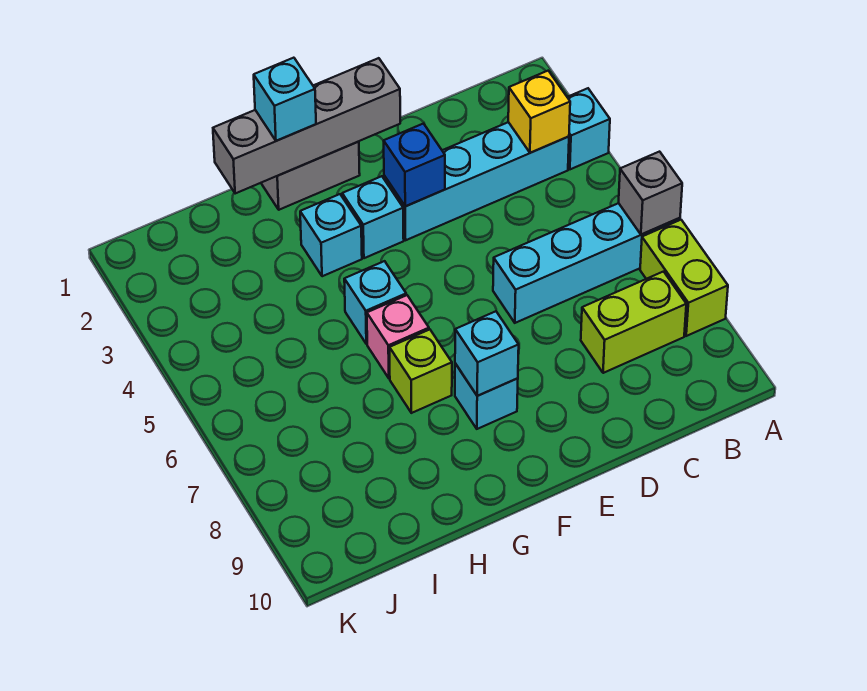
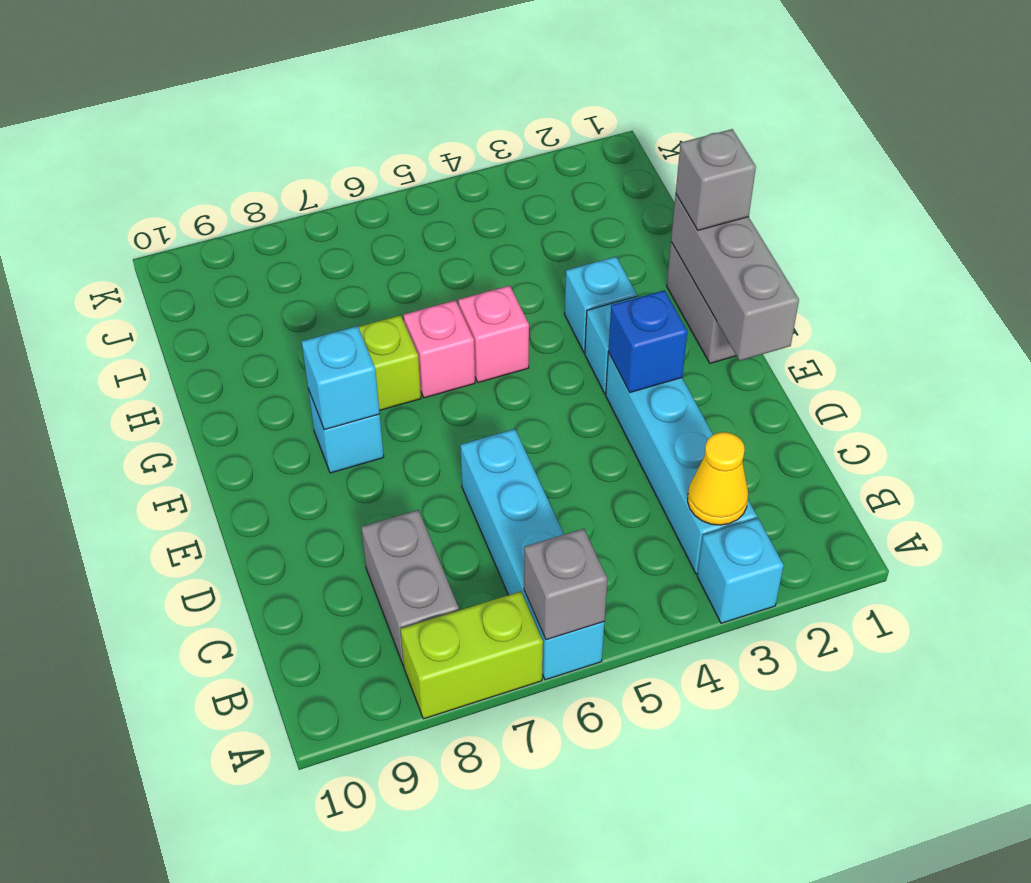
yellow brick B3 level 2 -> yellow cone B3 level 2
lime brick B8:C8 level 1 -> grey brick B8:C8 level 1
grey brick E1:H1 level 2 -> grey brick E1:G1 level 2
cyan brick G1 level 3 -> grey brick G1 level 3
cyan brick G5 level 1 -> pink brick G5 level 1

